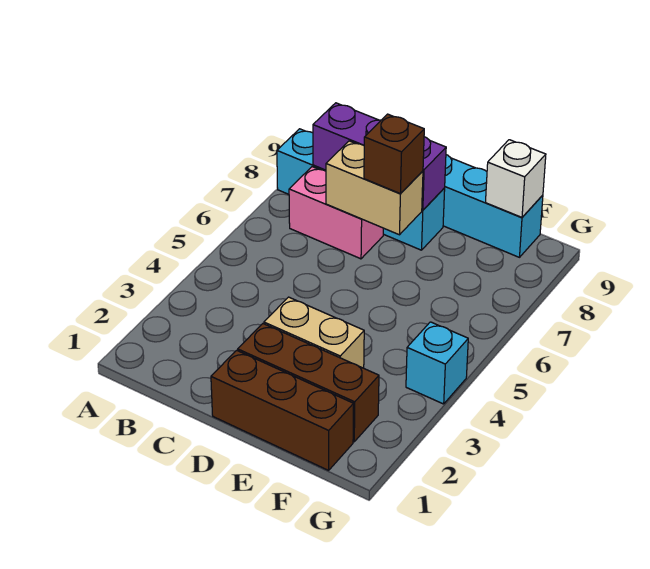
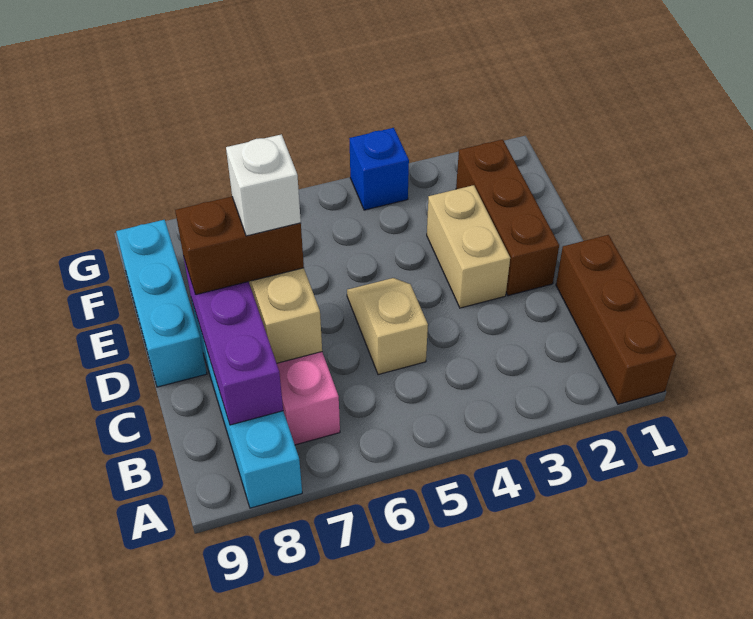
none -> tan slope C5:D5 level 1 top C
brown brick D1:F1 level 1 -> brown brick A1:C1 level 1
brown brick D7 level 3 -> brown brick D7:D8 level 3
white brick F9 level 2 -> white brick D7 level 4
cyan brick G4 level 1 -> blue brick G4 level 1

